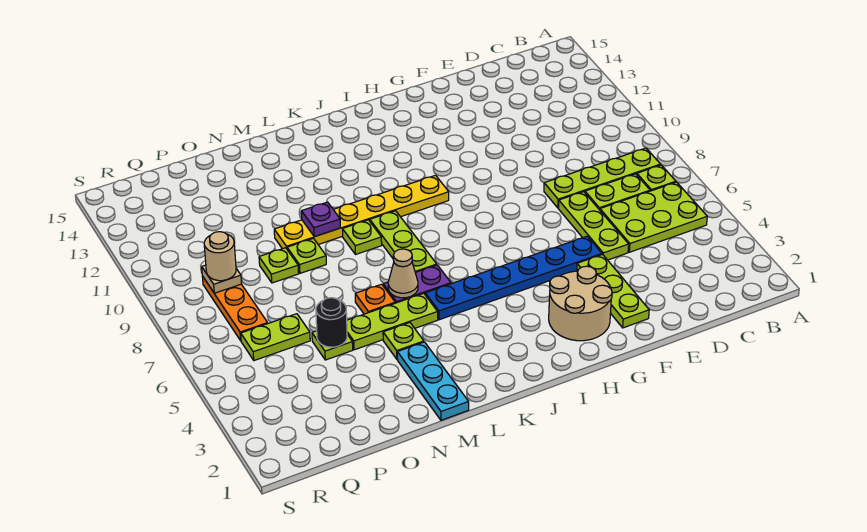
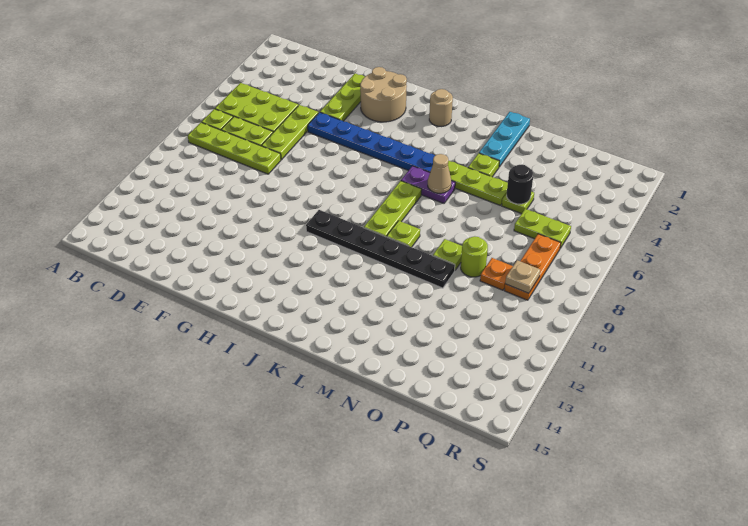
yellow plate I10:N10 level 1 -> black plate I10:N10 level 1
orange plate M6 level 1 -> orange plate P9 level 1
purple plate M10 level 2 -> none
lime plate O9 level 1 -> lime round brick O9 level 1
tan round brick Q9 level 3 -> tan round brick J2 level 1

